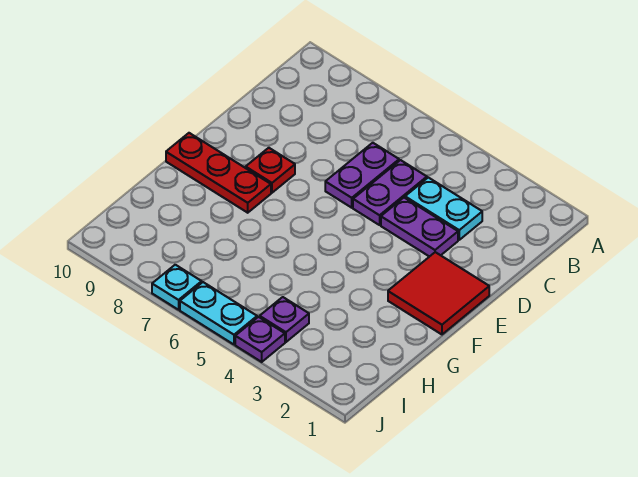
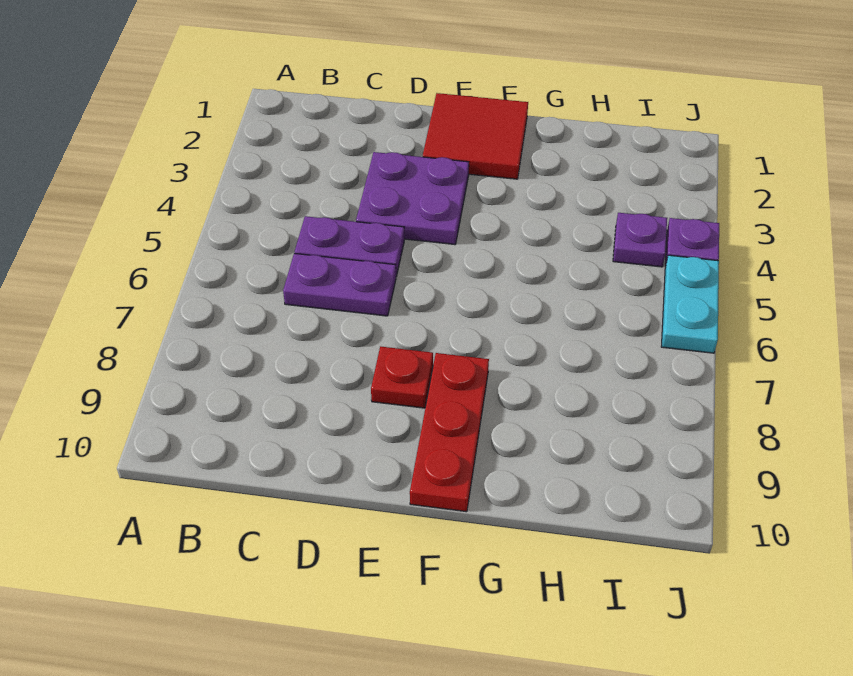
cyan plate C3:C4 level 1 -> none
purple plate D3:D4 level 1 -> purple plate D3:E4 level 1
cyan plate J7 level 1 -> none

